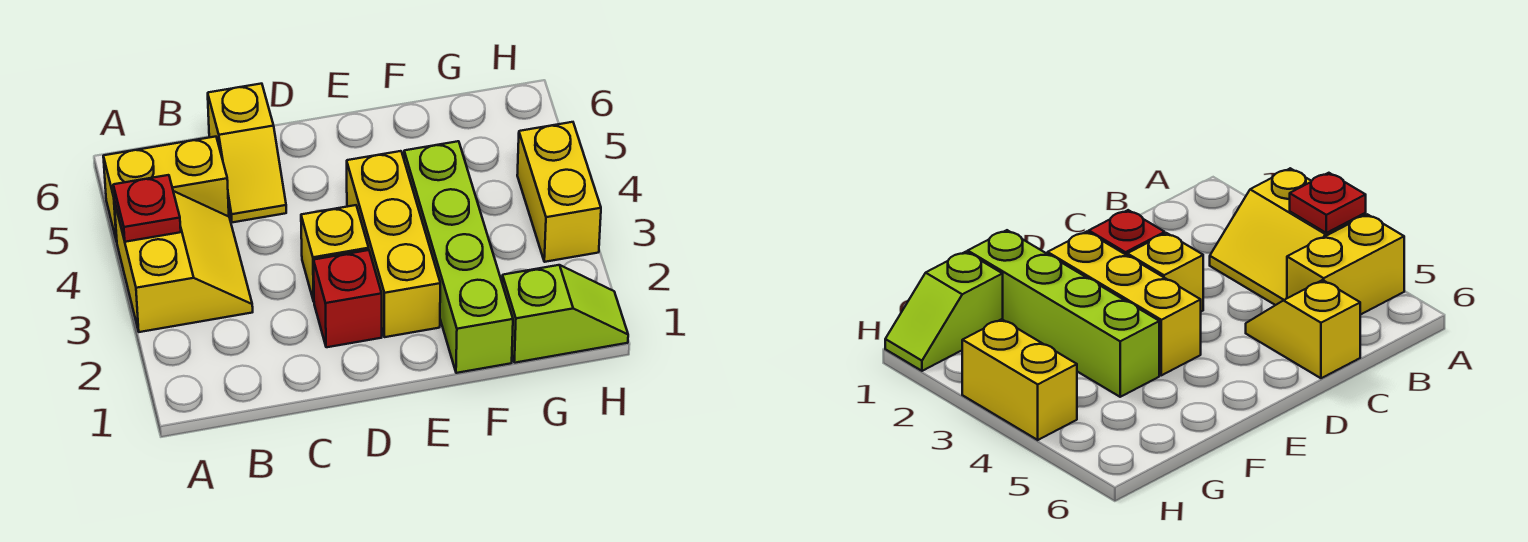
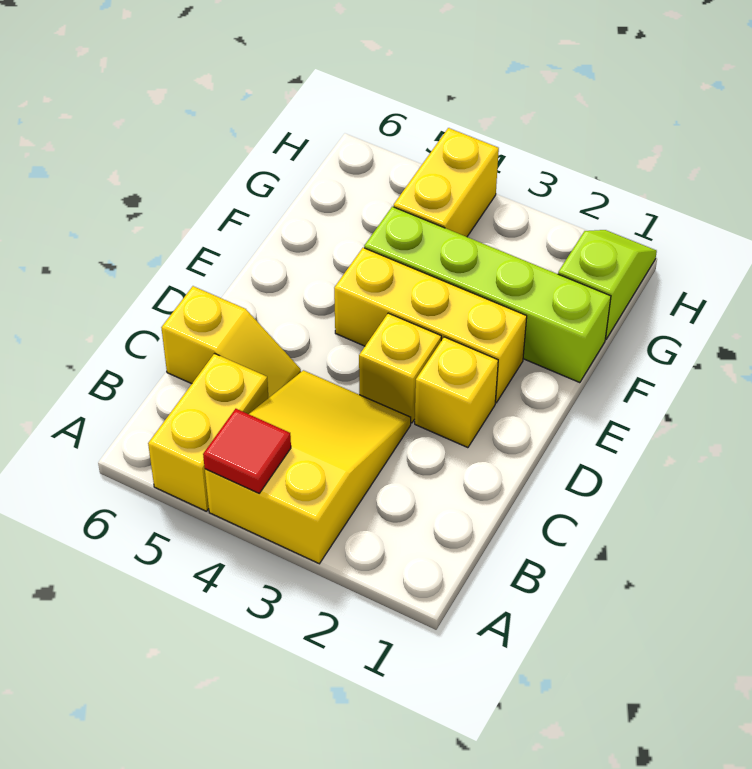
yellow slope A3:B4 level 1 top A -> yellow slope A3:C4 level 1 top A
red plate A4 level 2 -> red tile A4 level 2
red brick D2 level 1 -> yellow brick D2 level 1
yellow brick H3:H4 level 1 -> yellow brick G4:H4 level 1

